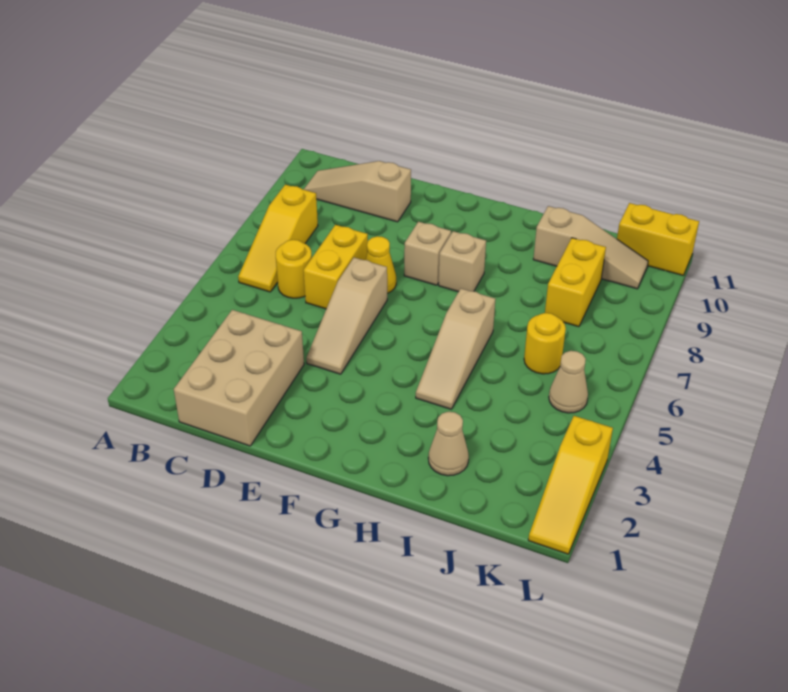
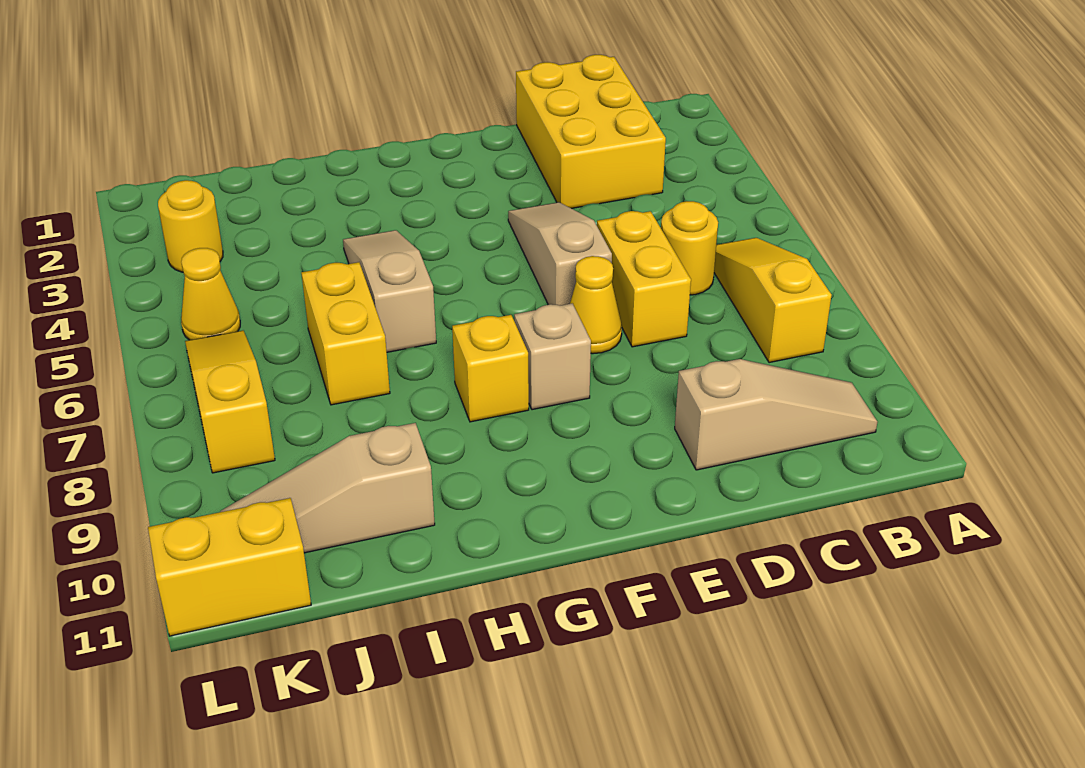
tan brick C1:D3 level 1 -> yellow brick C1:D3 level 1
tan brick G8 level 1 -> yellow brick G8 level 1
tan cone I2 level 1 -> none
yellow round brick J6 level 1 -> yellow round brick K3 level 1
yellow brick J8:J9 level 1 -> yellow brick I6:I7 level 1
tan cone K5 level 1 -> yellow cone K5 level 1
yellow slope L1:L3 level 1 top 3 -> yellow slope K6:K8 level 1 top 8

